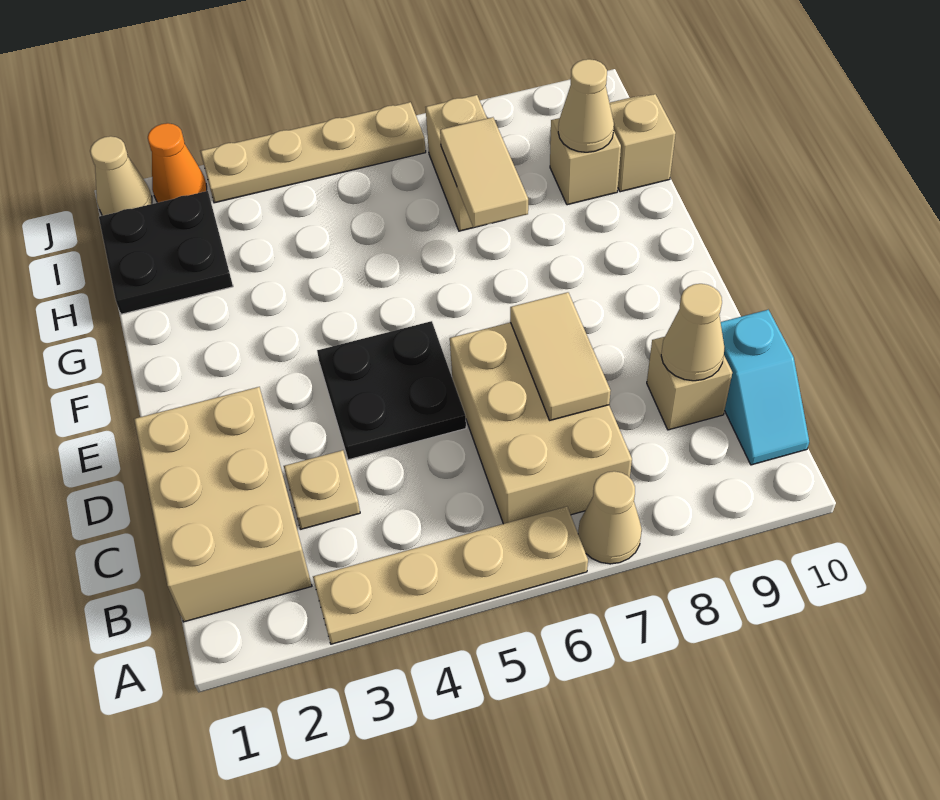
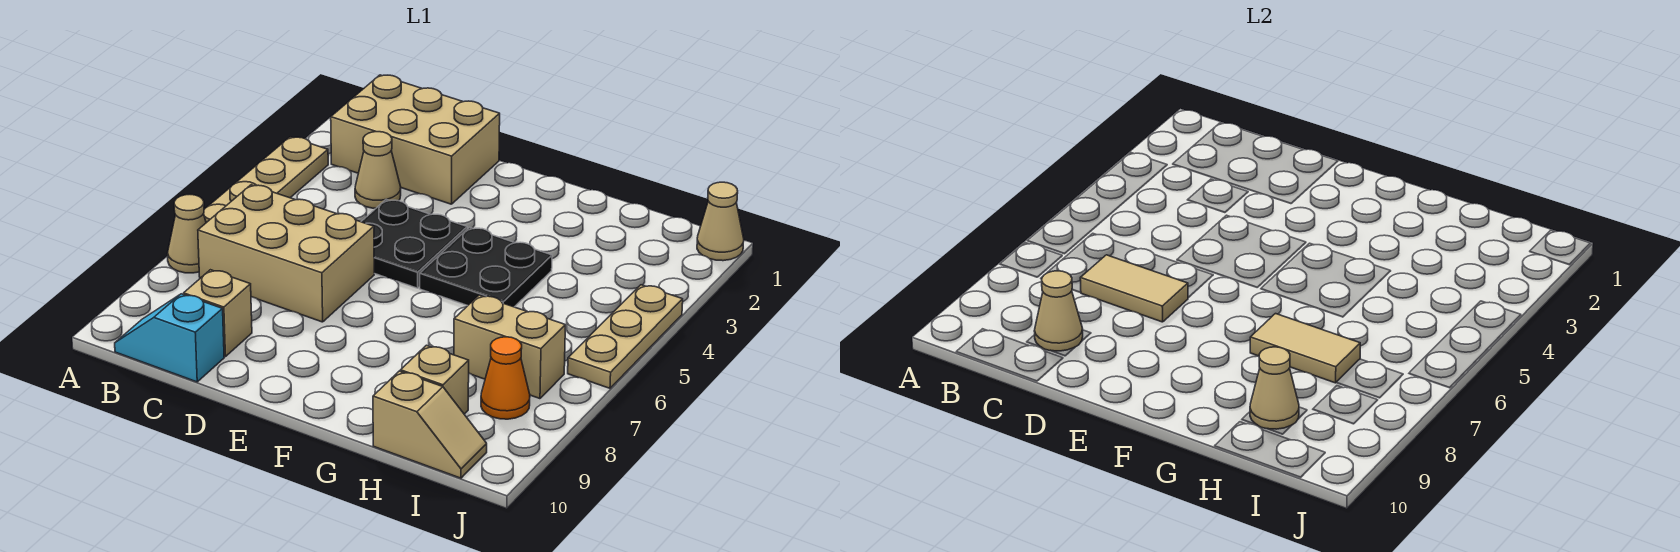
tan plate C3 level 1 -> tan cone C3 level 1
black plate H1:I2 level 1 -> black plate F4:G5 level 1
orange cone J2 level 1 -> orange cone I8 level 1
tan plate J3:J6 level 1 -> tan plate J4:J6 level 1

